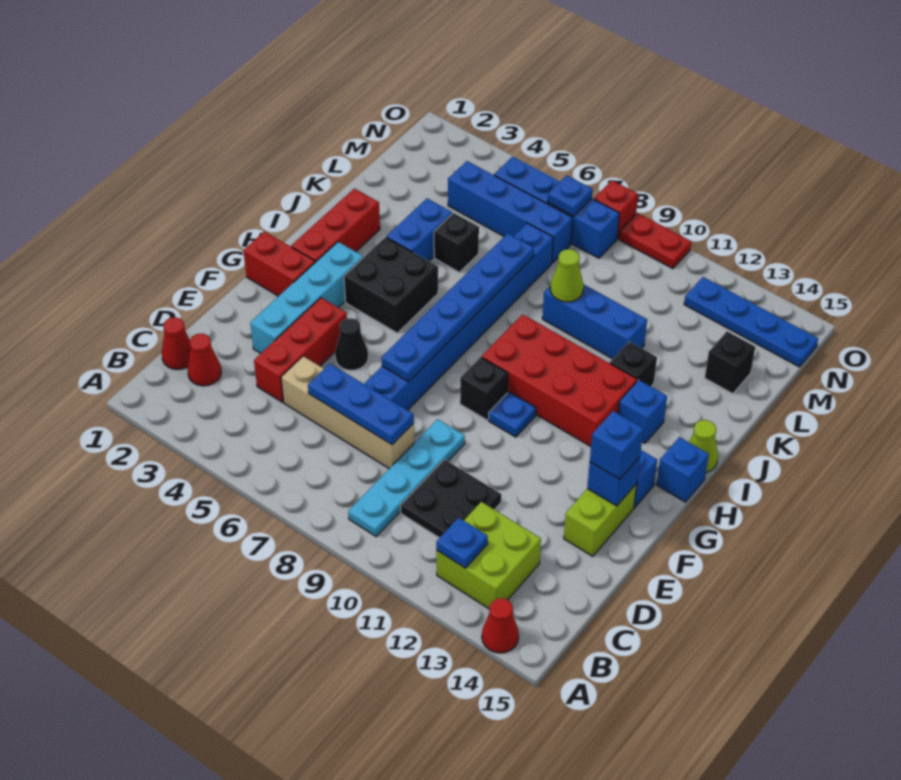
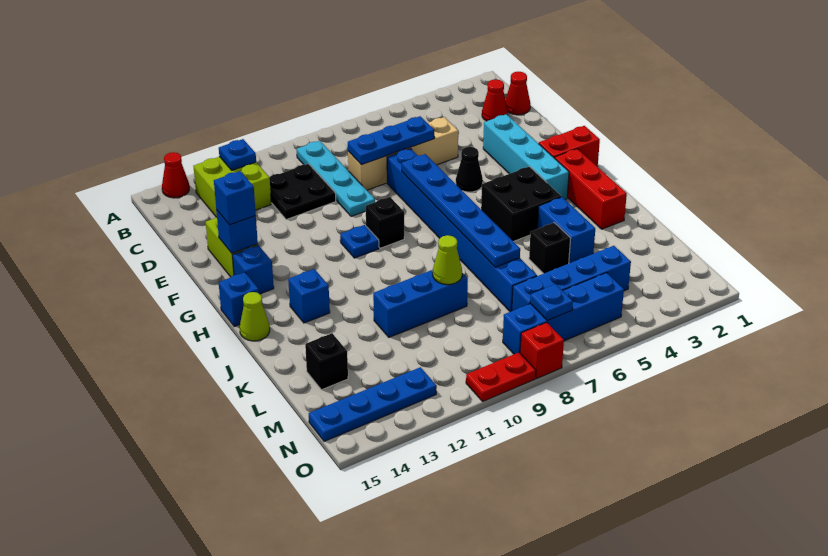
red brick D4:F4 level 1 -> none
red brick H9:I12 level 1 -> none
black brick J12 level 1 -> none

